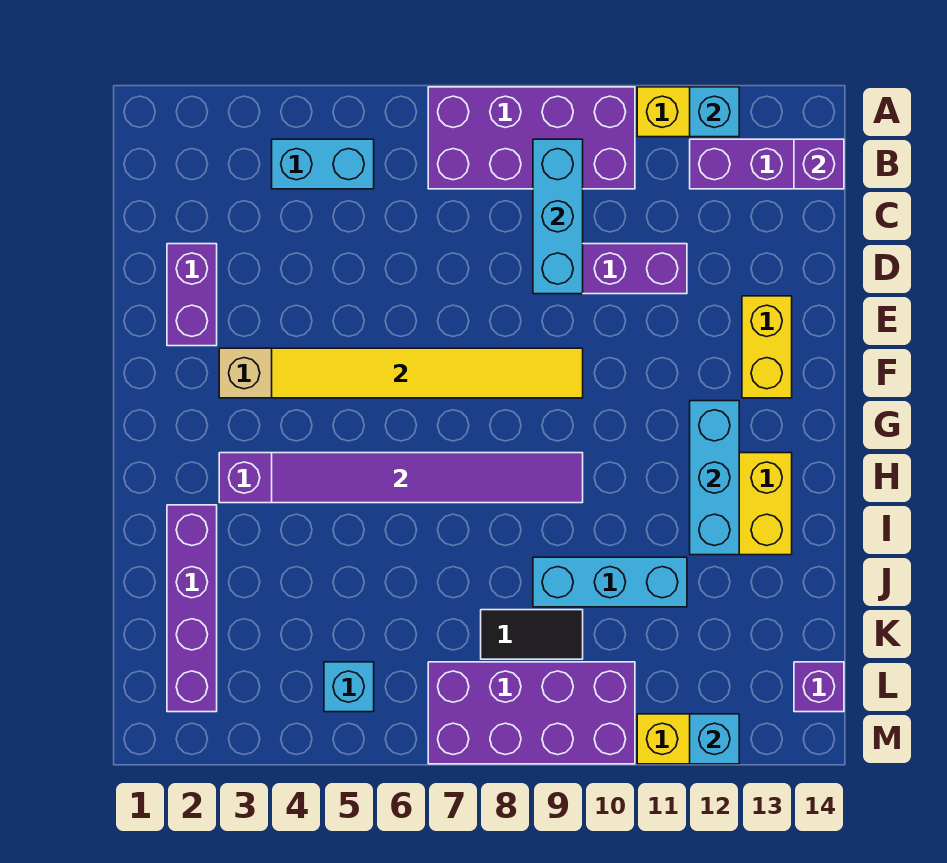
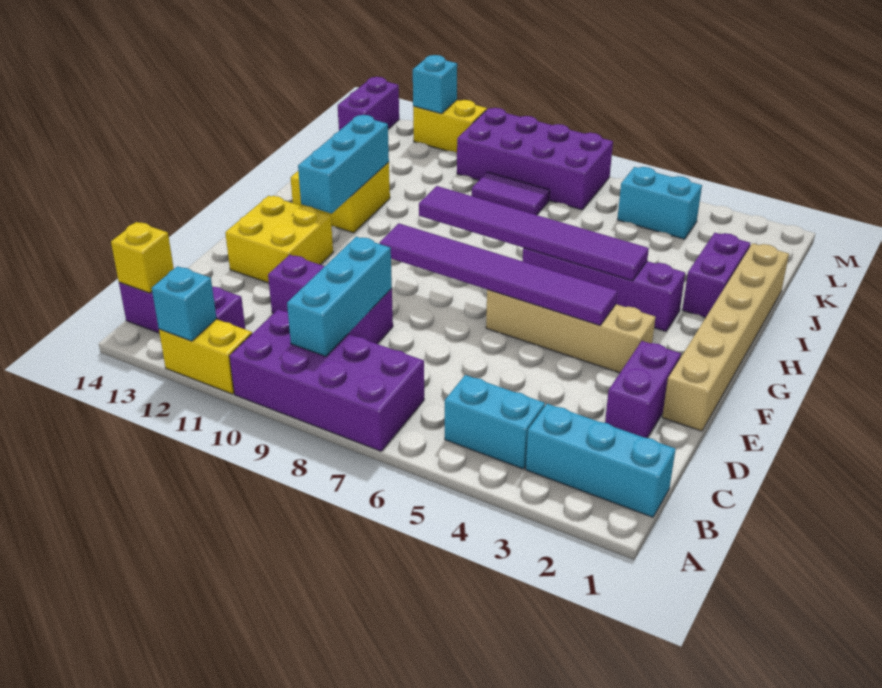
purple brick B14 level 2 -> yellow brick B14 level 2
none -> tan brick E1:J1 level 1
yellow brick E13:F13 level 1 -> yellow brick E12:F13 level 1
yellow tile F4:F9 level 2 -> purple tile F4:F9 level 2
purple brick I2:L2 level 1 -> purple brick I2:J2 level 1
cyan brick J9:J11 level 1 -> cyan brick B1:B3 level 1
black tile K8:K9 level 1 -> purple tile K8:K9 level 1
cyan brick L5 level 1 -> cyan brick L4:L5 level 1
purple brick L14 level 1 -> purple brick L14:M14 level 1

